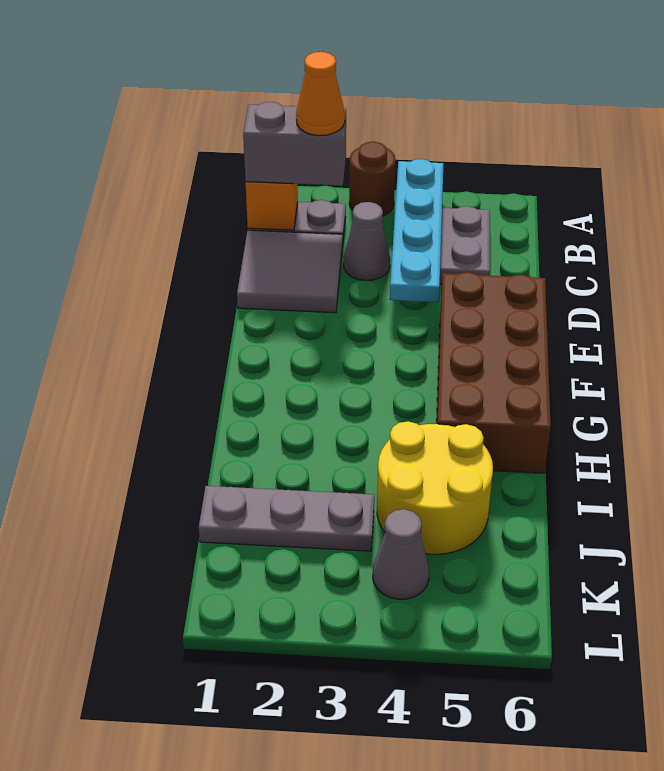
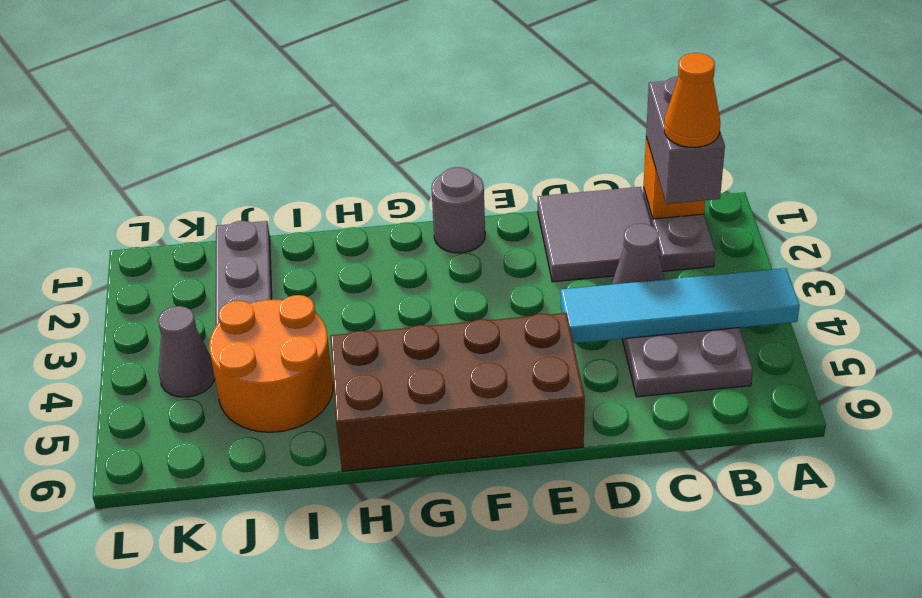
brown round brick A3 level 1 -> none
cyan plate A4:D4 level 2 -> cyan tile A4:D4 level 2
none -> grey round brick F1 level 1
yellow round brick I4:J5 level 1 -> orange round brick I4:J5 level 1

